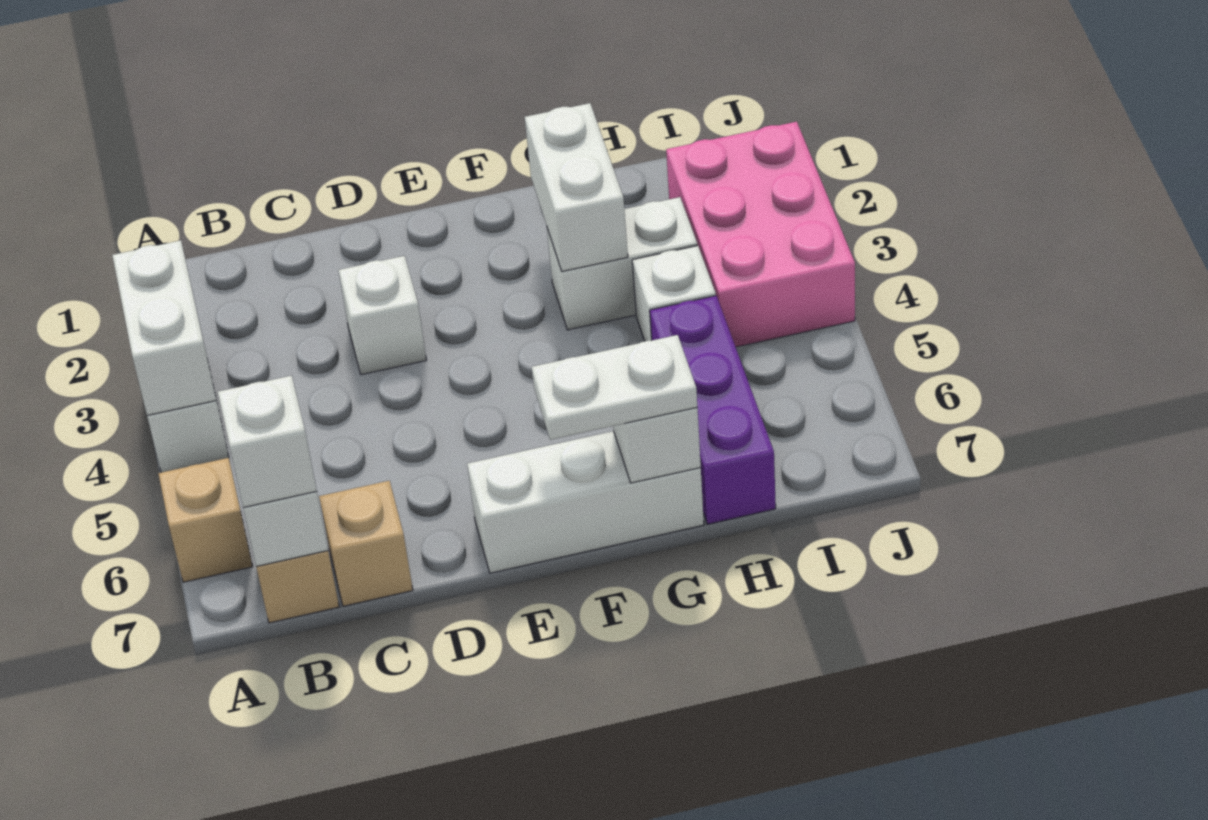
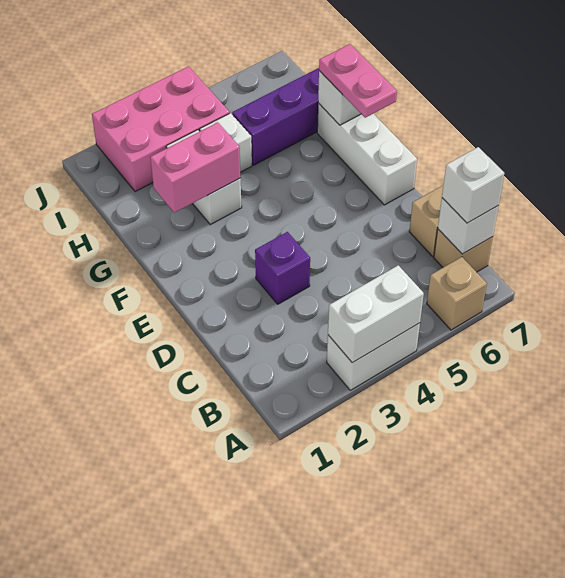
white brick D3 level 1 -> purple brick D3 level 1
white plate F7:G7 level 3 -> pink plate F7:G7 level 3
white brick G2:G3 level 2 -> pink brick G2:G3 level 2

